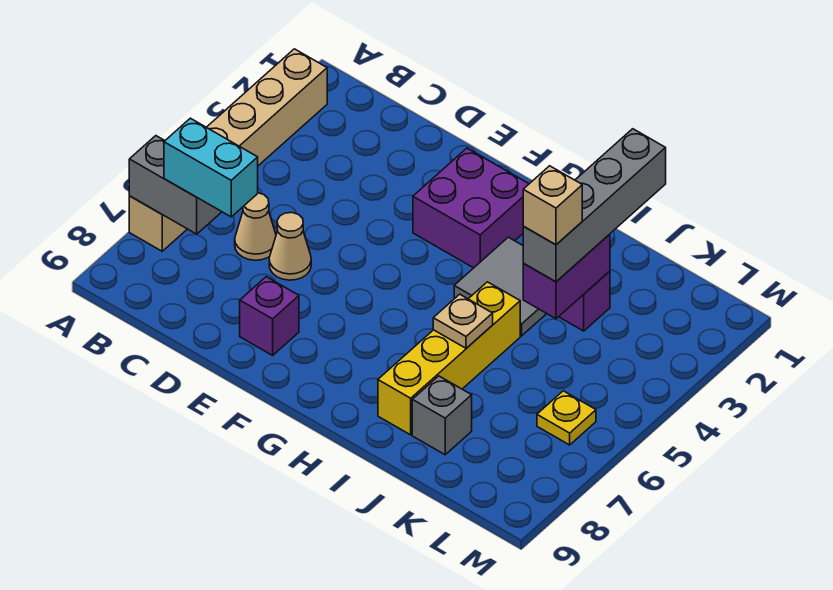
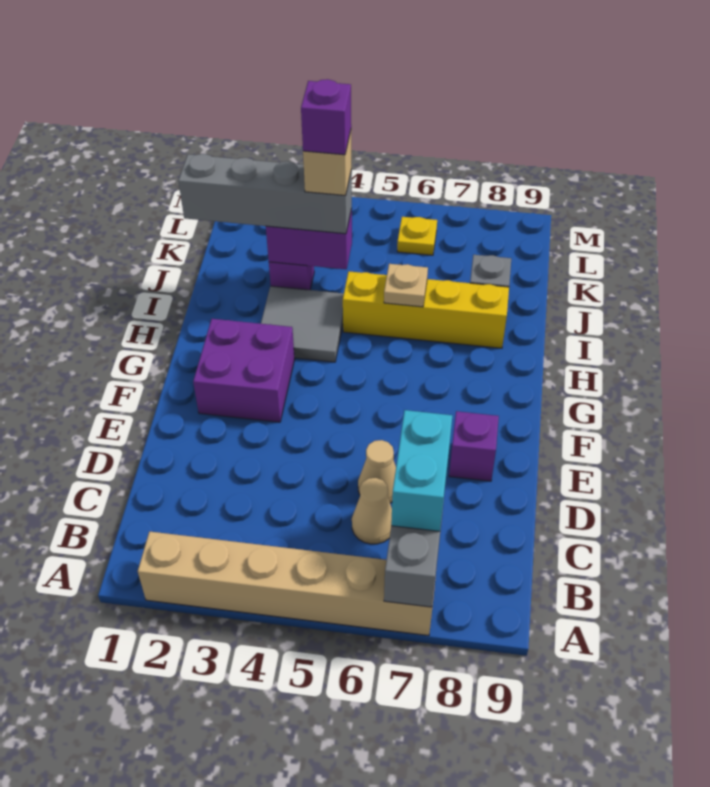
none -> purple brick J4 level 5

